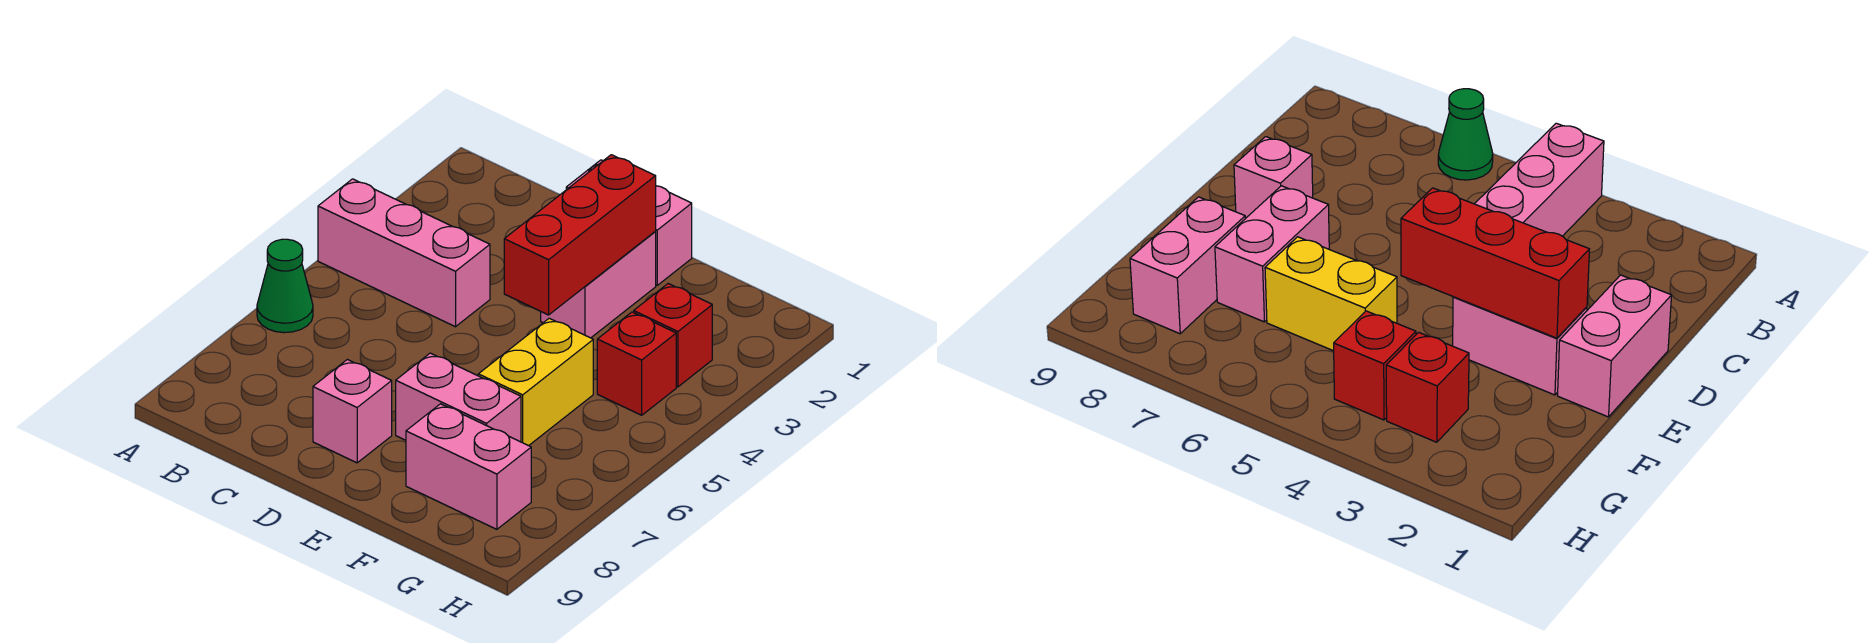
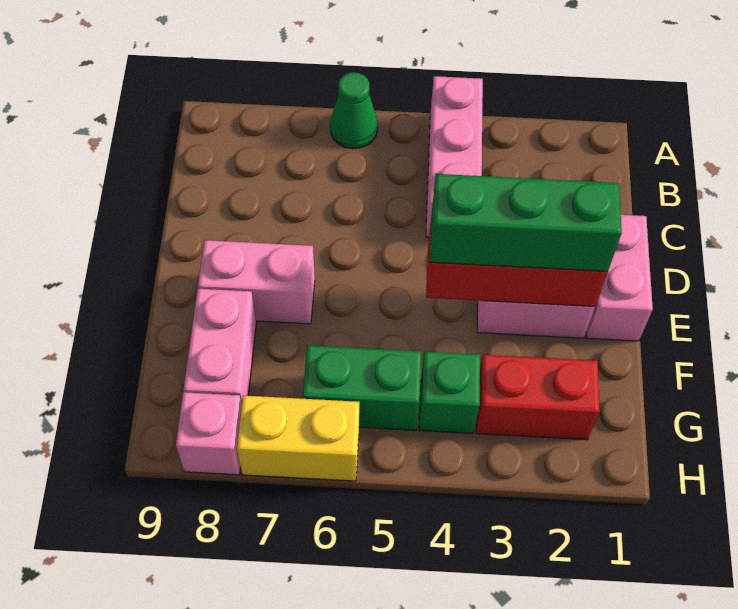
pink brick D8 level 1 -> pink brick H8 level 1
none -> green brick E2:E4 level 3
pink brick E7:F7 level 1 -> pink brick E7:E8 level 1
yellow brick F5:F6 level 1 -> yellow brick H6:H7 level 1
red brick G3 level 1 -> red brick G2:G3 level 1
red brick G4 level 1 -> green brick G4 level 1
none -> green brick G5:G6 level 1

